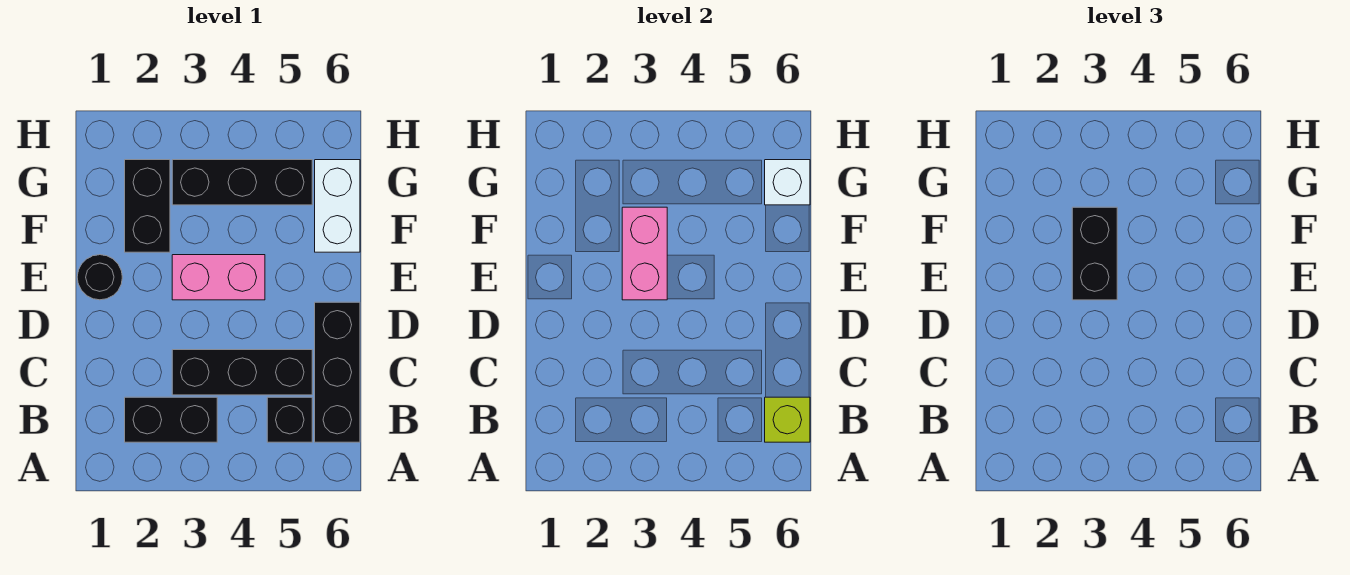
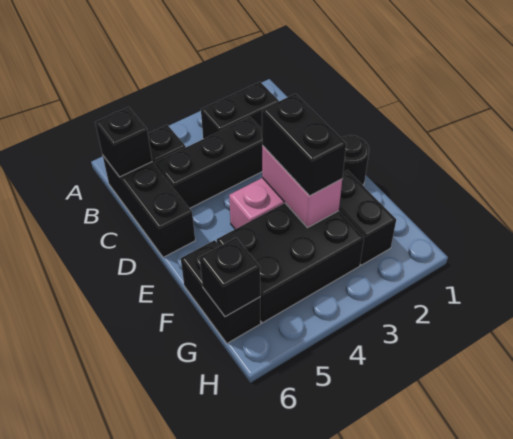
lime brick B6 level 2 -> black brick B6 level 2
white brick F6:G6 level 1 -> black brick F6:G6 level 1
black brick G3:G5 level 1 -> black brick F3:G5 level 1
white brick G6 level 2 -> black brick G6 level 2

